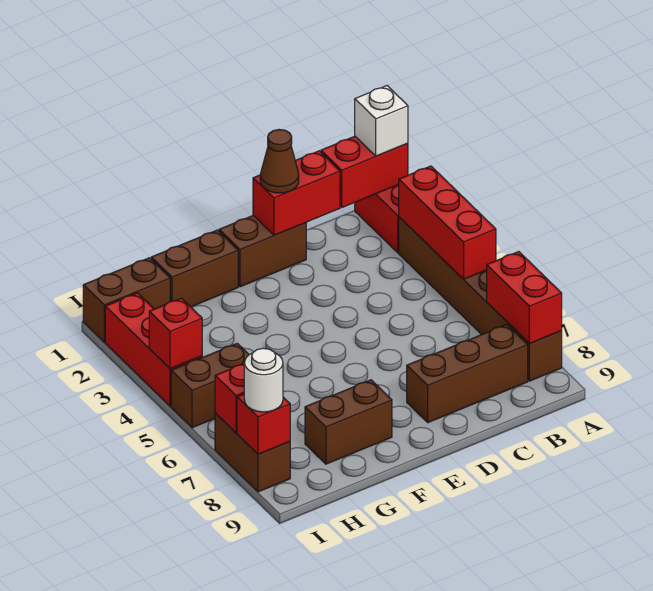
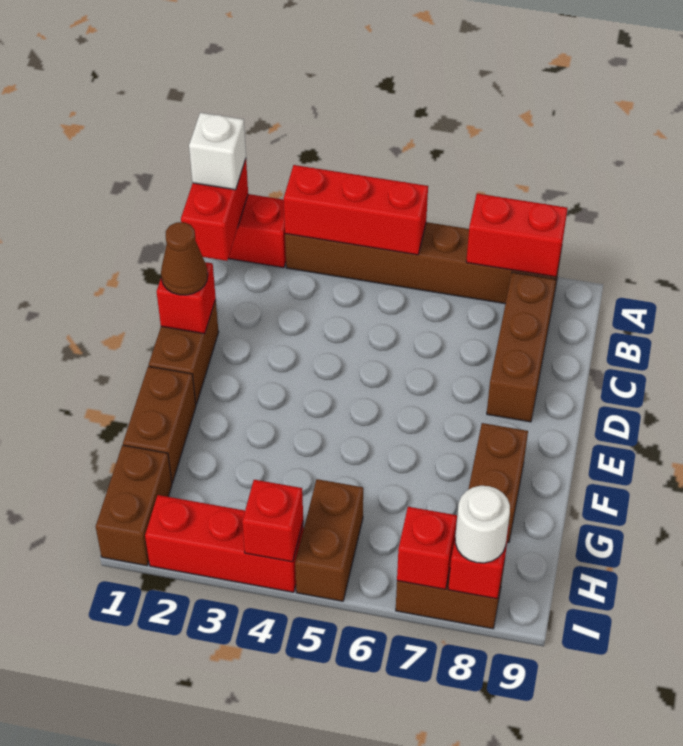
red brick C1:D1 level 2 -> red brick D1 level 2

